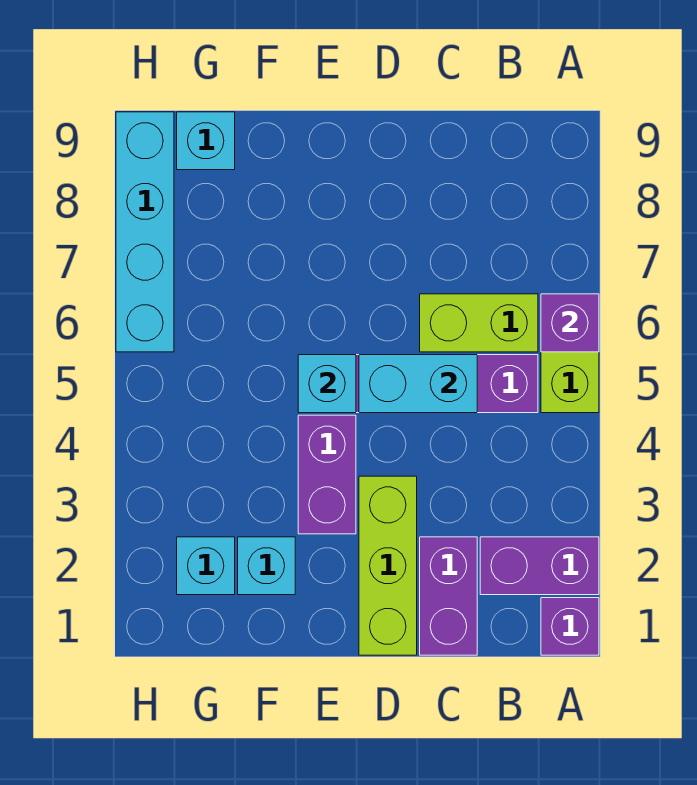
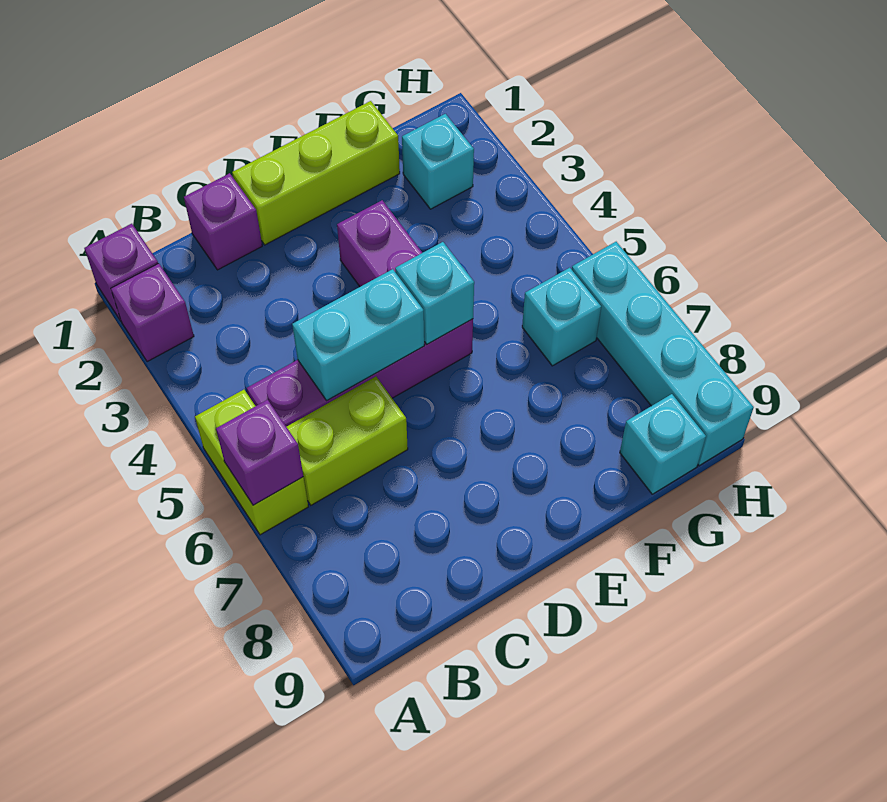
purple brick A2:B2 level 1 -> purple brick A2 level 1
purple brick C1:C2 level 1 -> purple brick C1 level 1
lime brick D1:D3 level 1 -> lime brick D1:F1 level 1
cyan brick F2 level 1 -> cyan brick G6 level 1

